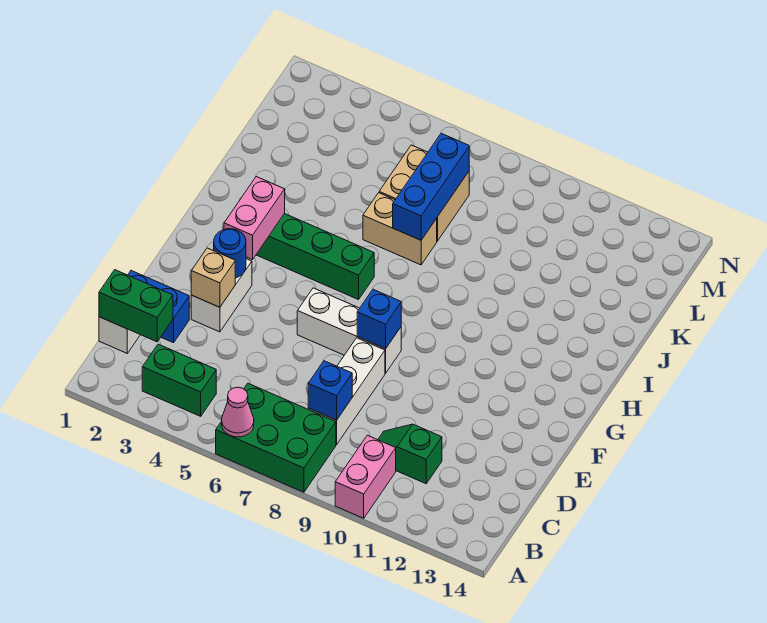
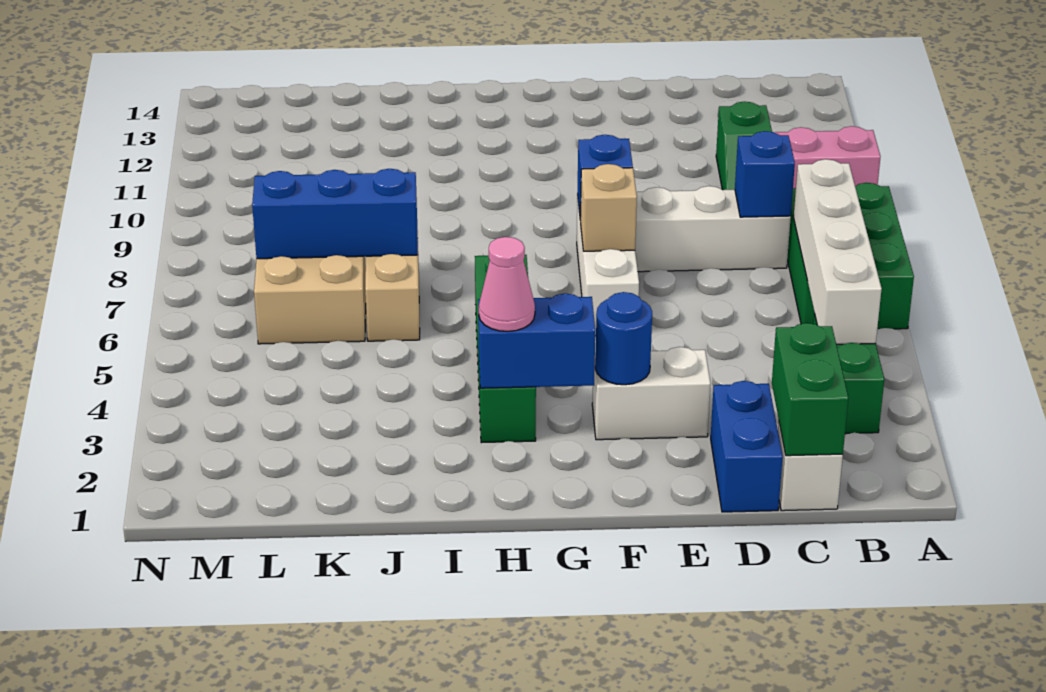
pink cone A6 level 2 -> pink cone H3 level 3
none -> white brick B4:B7 level 2
tan brick E3 level 2 -> tan brick F7 level 2
pink brick G3:H3 level 2 -> blue brick G3:H3 level 2

